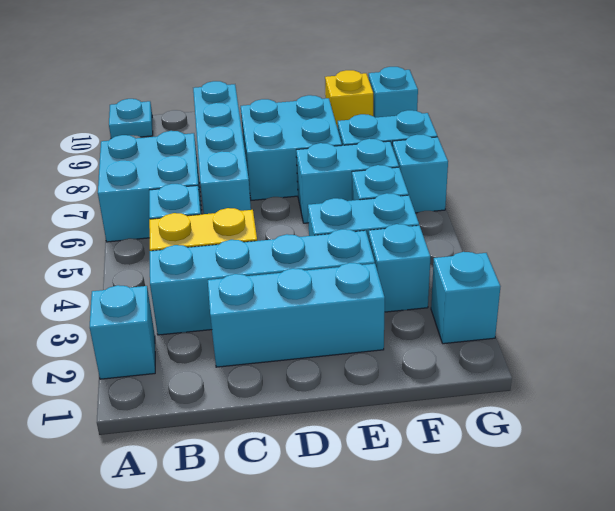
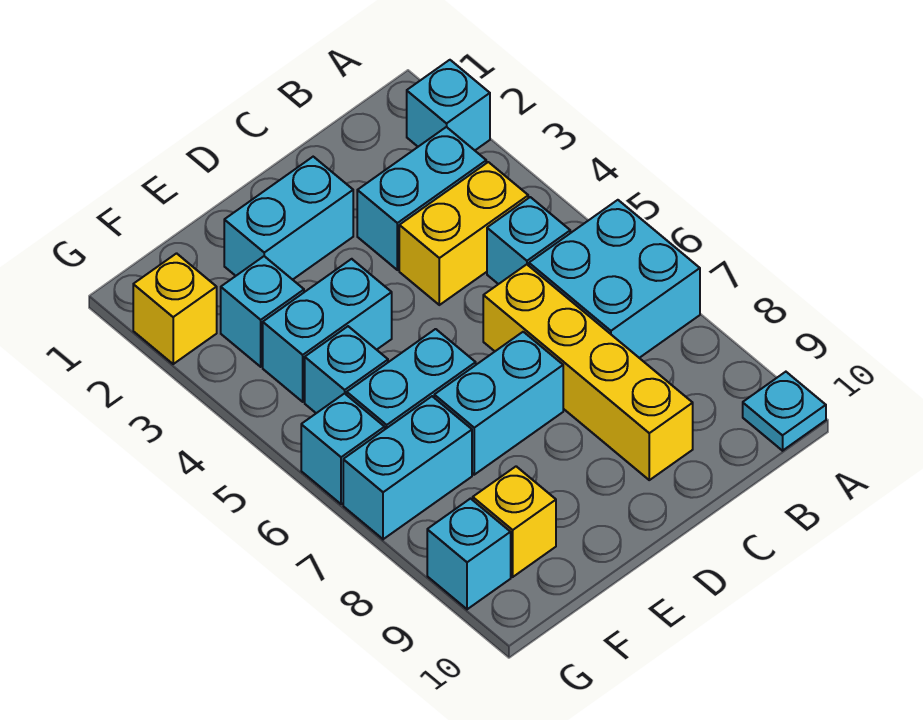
cyan brick B3:E3 level 1 -> cyan brick B3:C3 level 1
cyan brick C2:E2 level 1 -> cyan brick D2:E2 level 1
cyan brick C6:C9 level 1 -> yellow brick C6:C9 level 1
cyan brick D7:E8 level 1 -> cyan brick D7:E7 level 1
cyan brick G2 level 1 -> yellow brick G2 level 1

